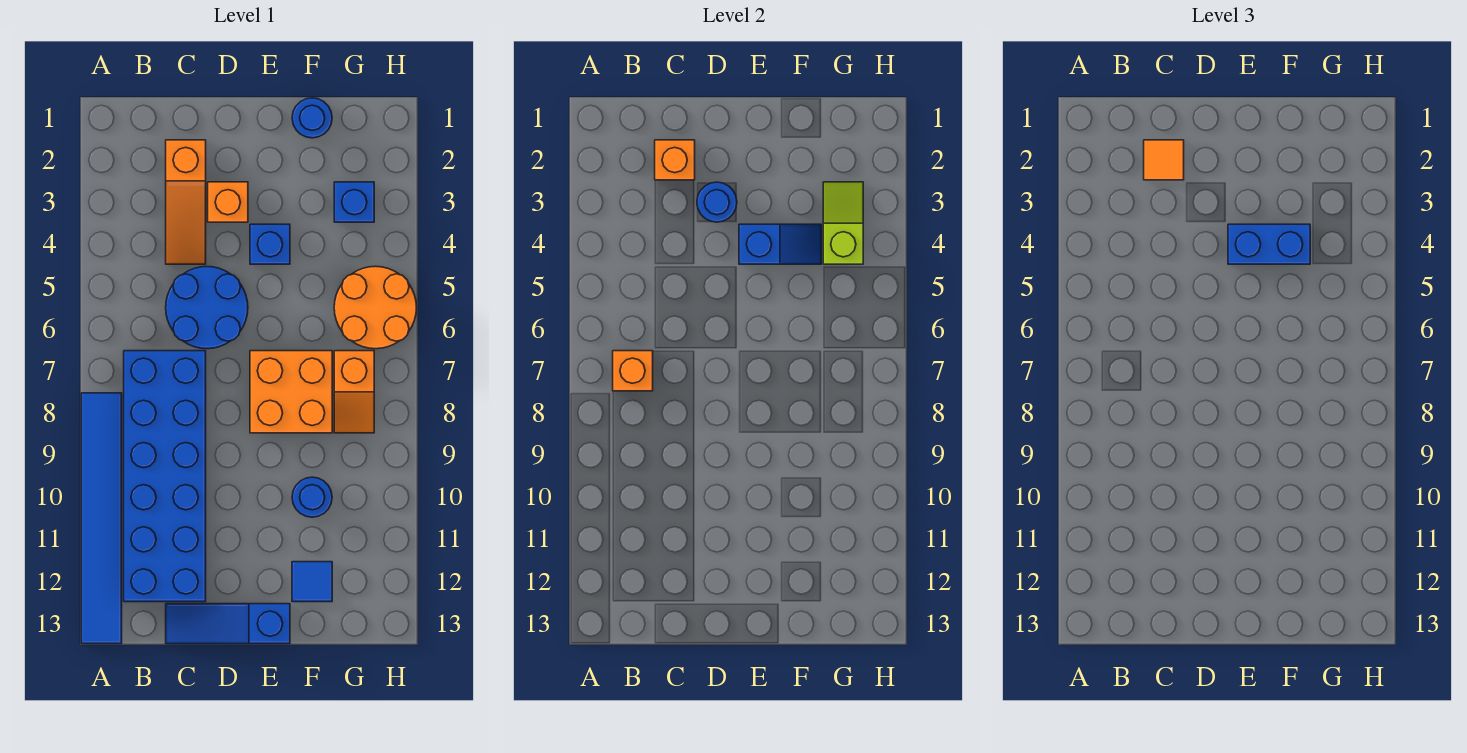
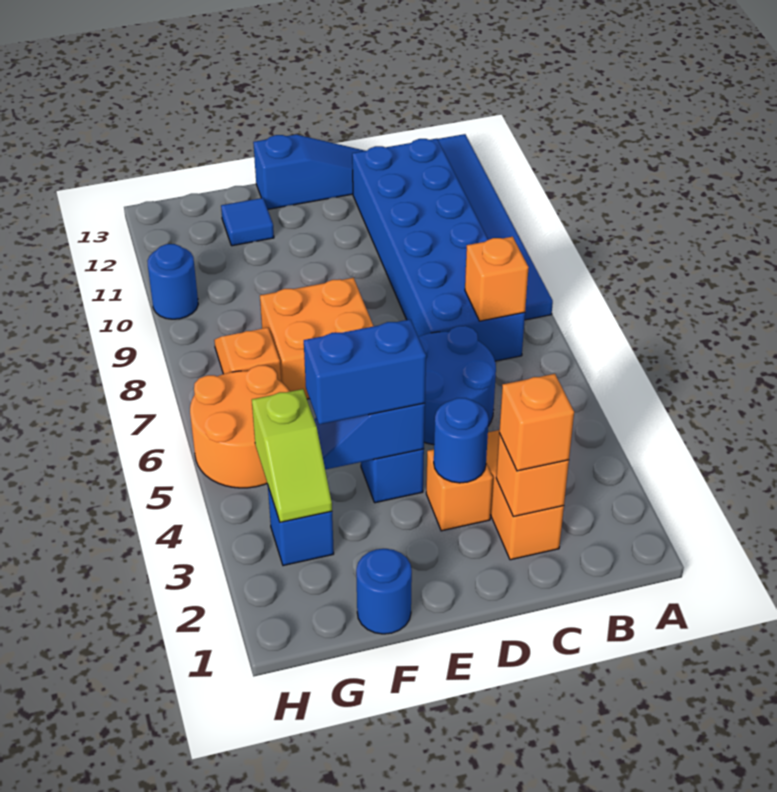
orange tile C2 level 3 -> orange brick C2 level 3
blue round brick F10 level 1 -> blue round brick H10 level 1

